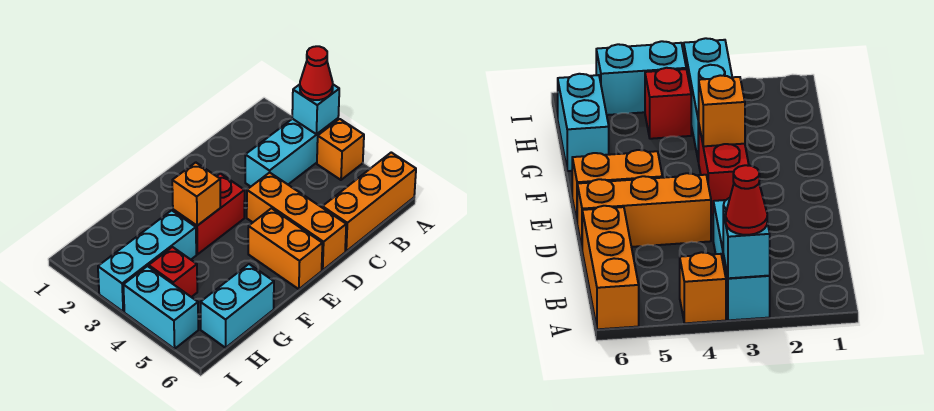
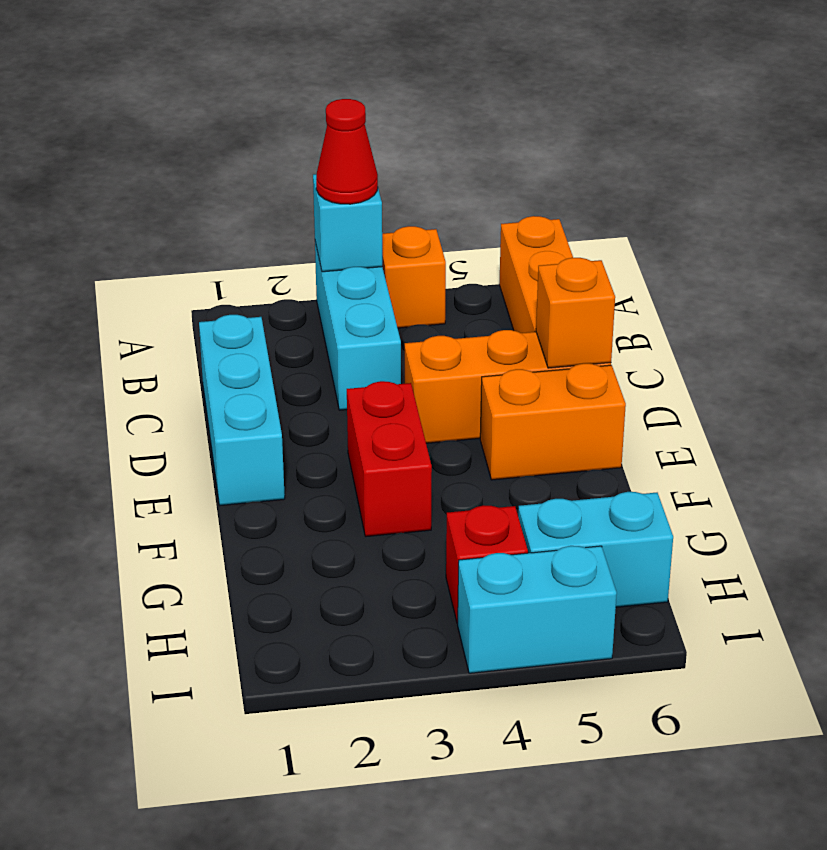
orange brick F3 level 2 -> orange brick D6 level 2
cyan brick G3:I3 level 1 -> cyan brick C1:E1 level 1
cyan brick G6:H6 level 1 -> cyan brick H5:H6 level 1

